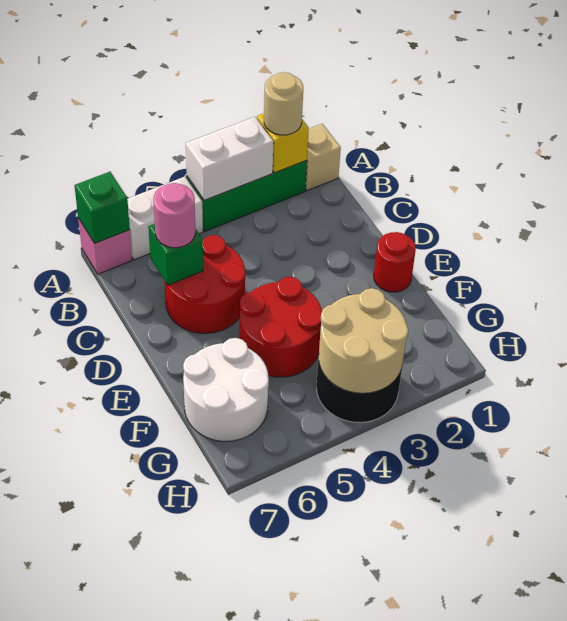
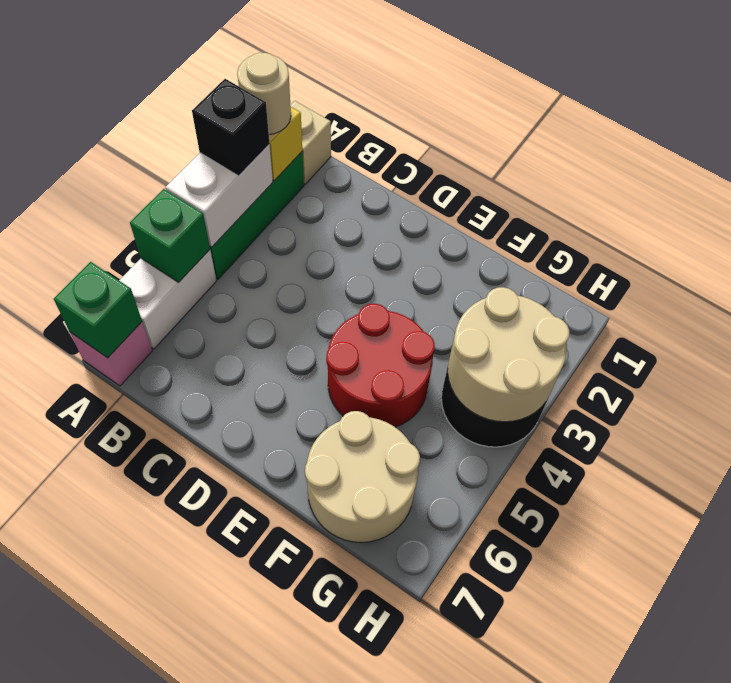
none -> black brick A3 level 3
red round brick C5:D6 level 1 -> none
green brick C6 level 2 -> green brick A5 level 2
pink round brick C6 level 3 -> none
red round brick E1 level 1 -> none
white round brick F6:G7 level 1 -> tan round brick F6:G7 level 1

